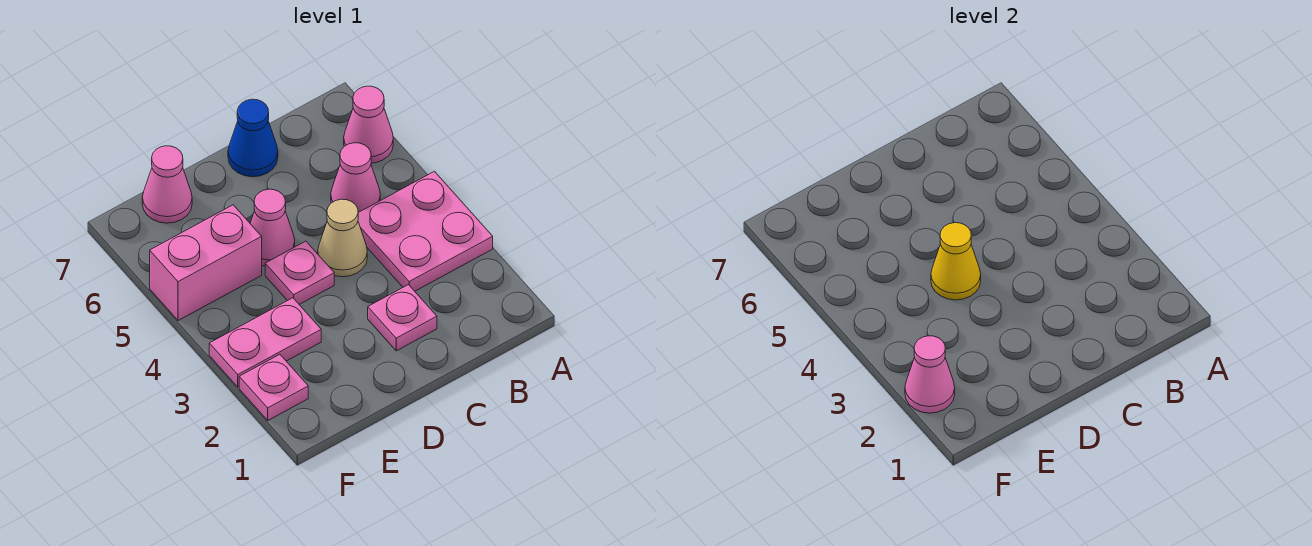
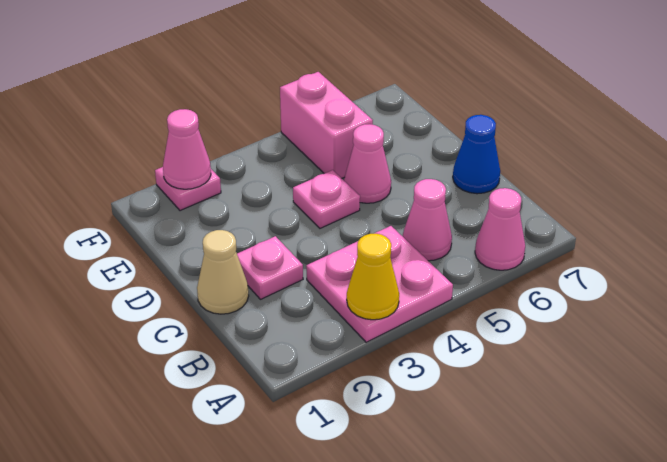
tan cone C4 level 1 -> tan cone C1 level 1
yellow cone D4 level 2 -> yellow cone A3 level 2
pink plate E3:F3 level 1 -> none
pink cone E7 level 1 -> none

